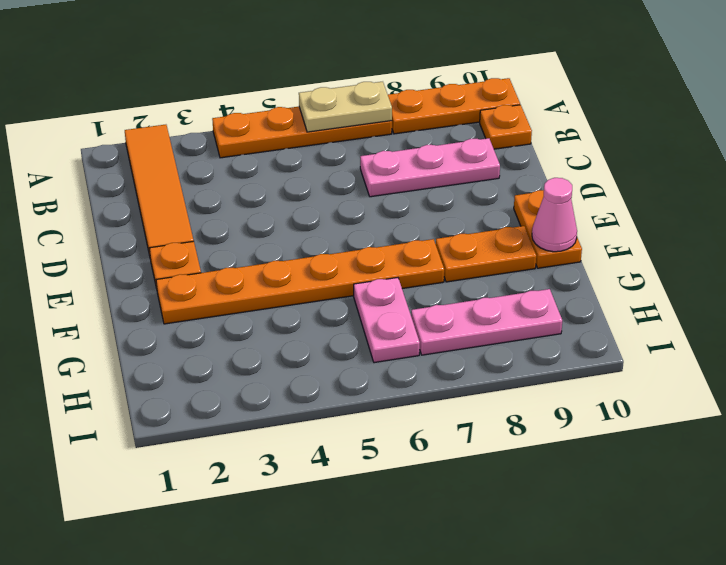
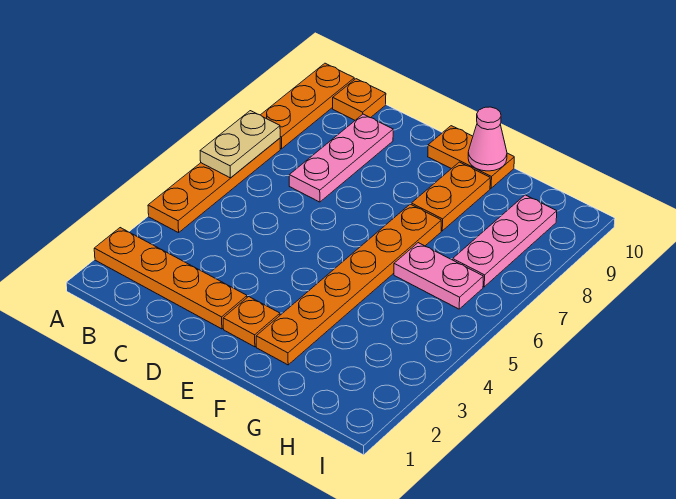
orange tile A2:D2 level 1 -> orange plate A2:D2 level 1

